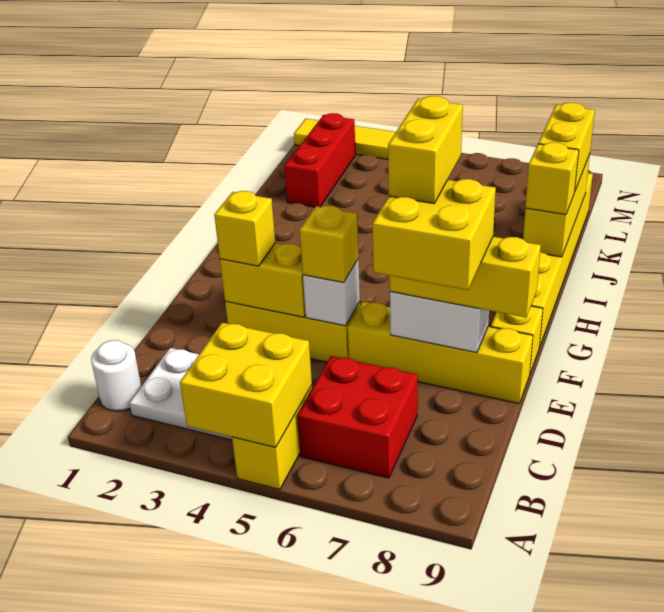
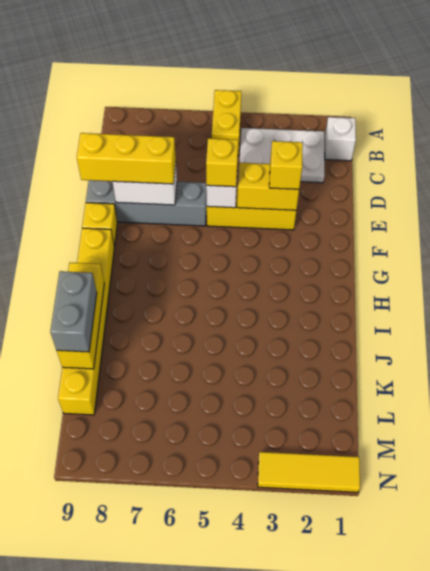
yellow brick A4:B5 level 2 -> none
white round brick B1 level 1 -> white brick B1 level 1
red brick B6:C7 level 1 -> none
yellow brick D7:E8 level 4 -> none
yellow brick E6:E9 level 1 -> grey brick E6:E9 level 1
yellow brick E7:F7 level 5 -> none
yellow brick I9 level 3 -> none
yellow brick J9:K9 level 3 -> grey brick J9:K9 level 3
red brick K2:M2 level 1 -> none

